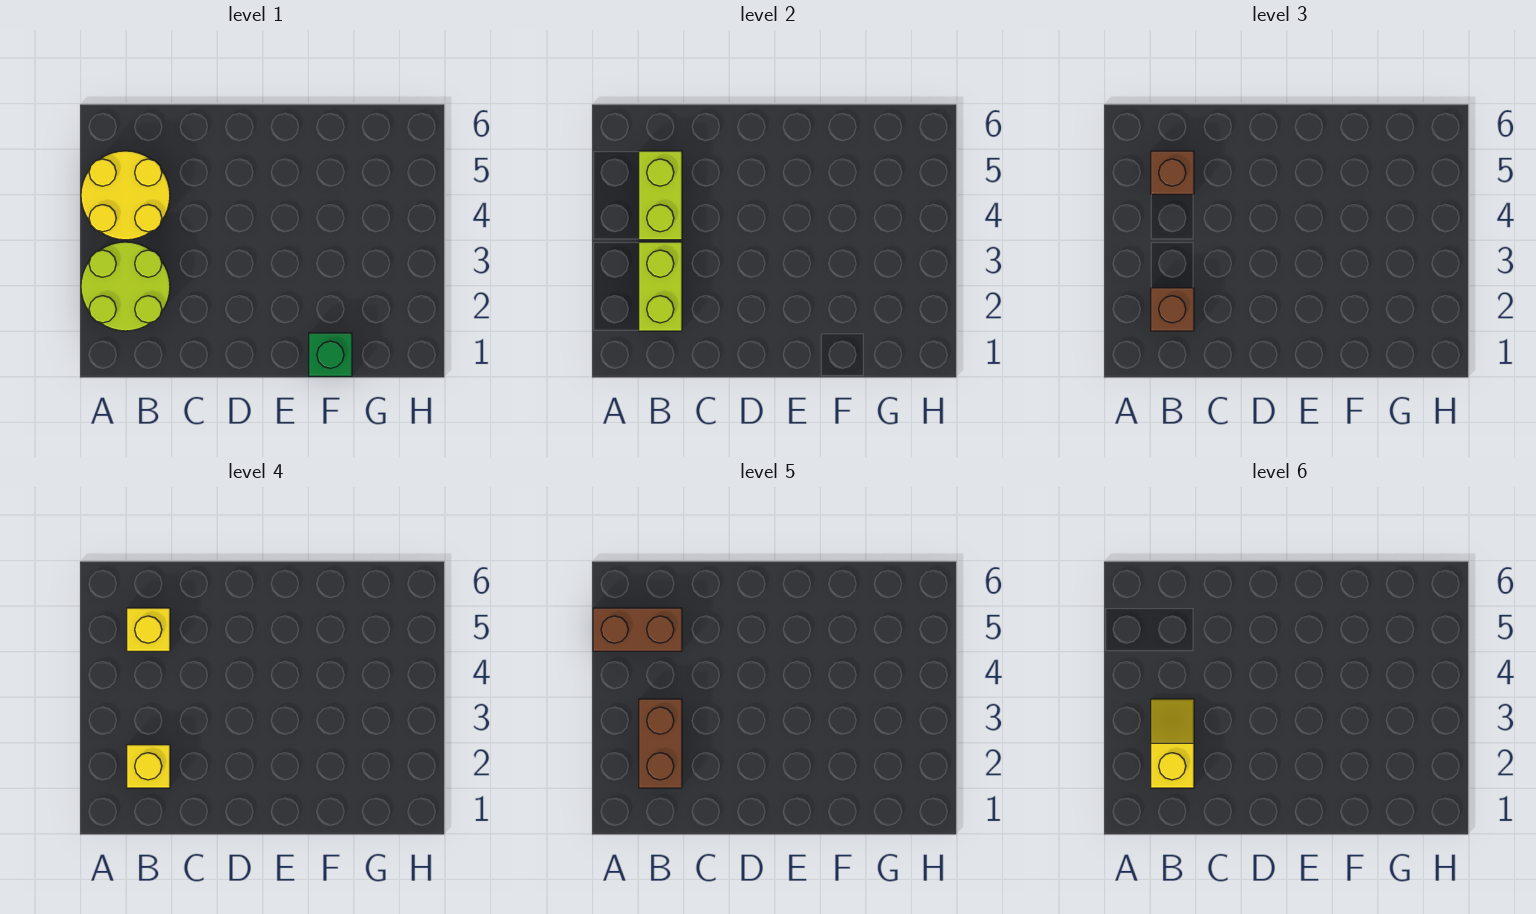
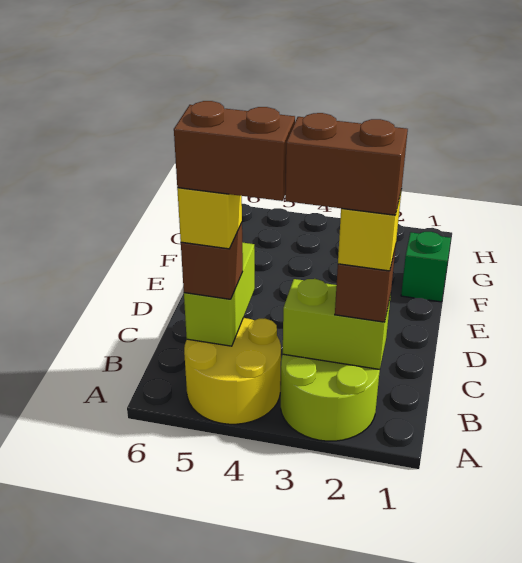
brown brick A5:B5 level 5 -> brown brick B4:B5 level 5
yellow slope B2:B3 level 6 top 2 -> none
lime brick B4:B5 level 2 -> lime brick B5:C5 level 2

